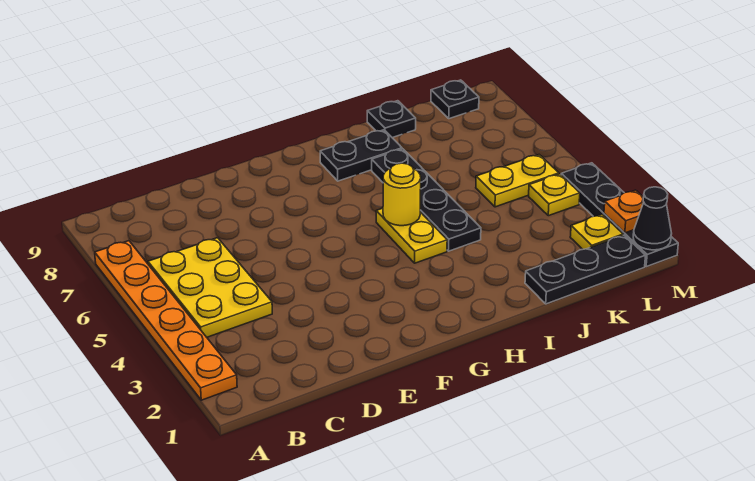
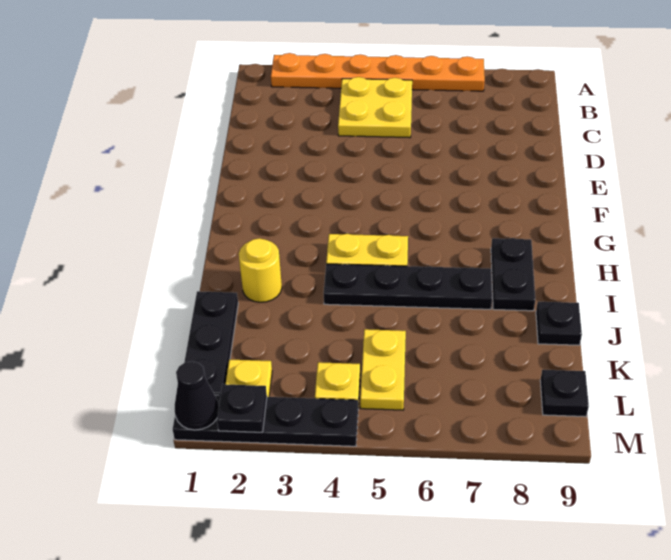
yellow plate B4:C6 level 1 -> yellow plate B4:C5 level 1
yellow round brick H5 level 2 -> yellow round brick I2 level 1
orange plate M2 level 2 -> black plate M2 level 2

